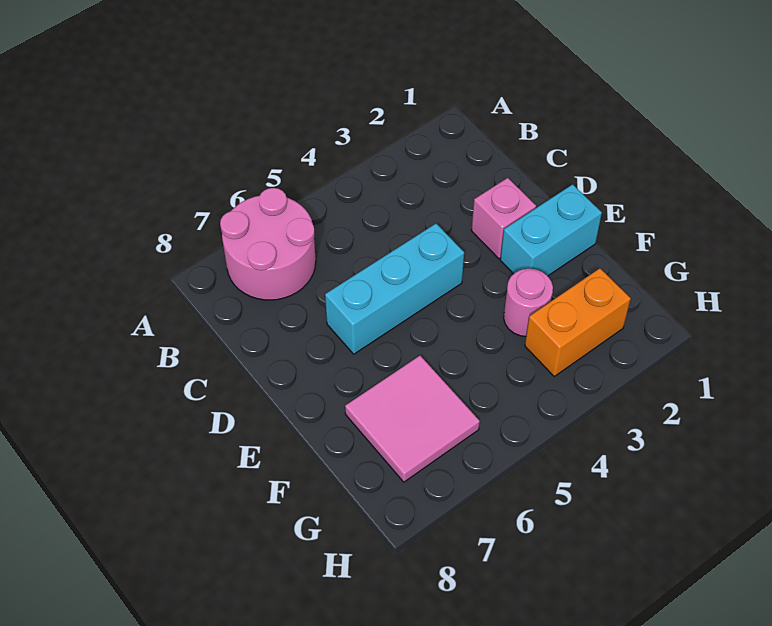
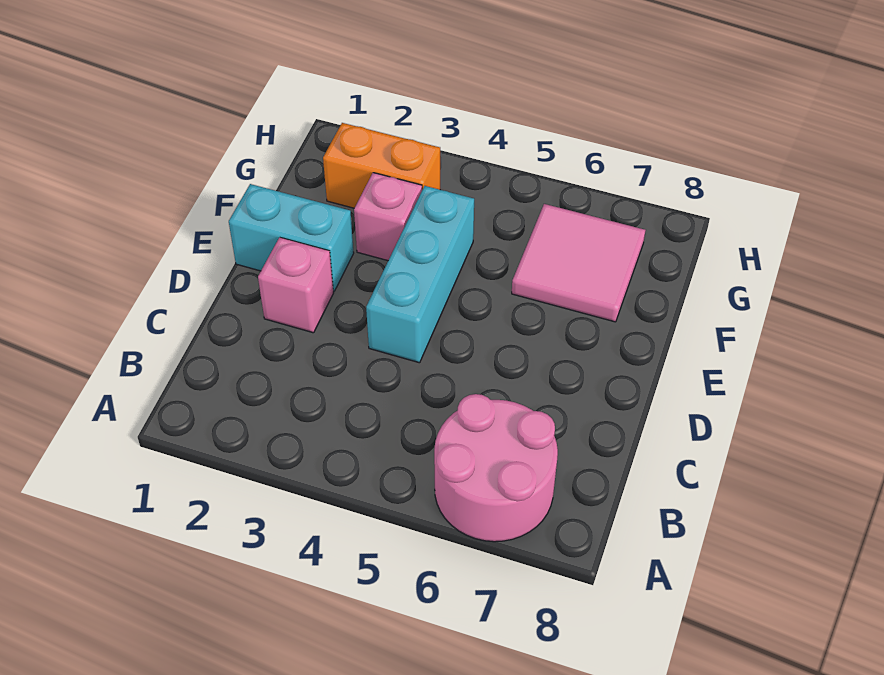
cyan brick D4:D6 level 1 -> cyan brick D4:F4 level 1
pink round brick F3 level 1 -> pink brick F3 level 1

